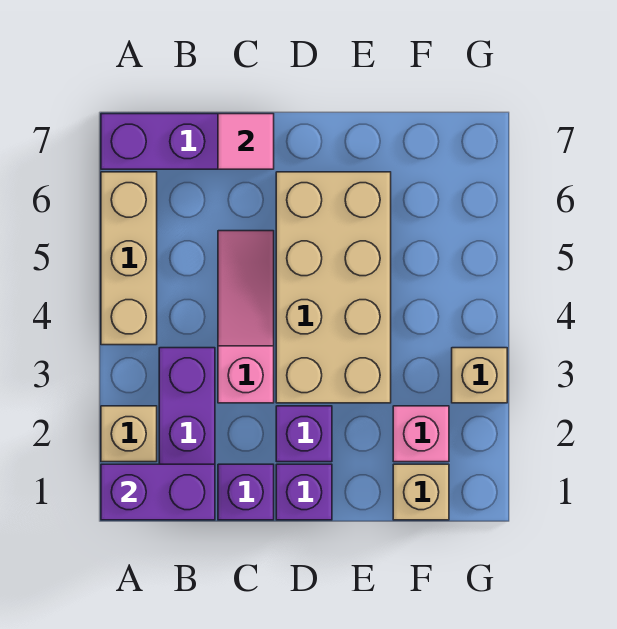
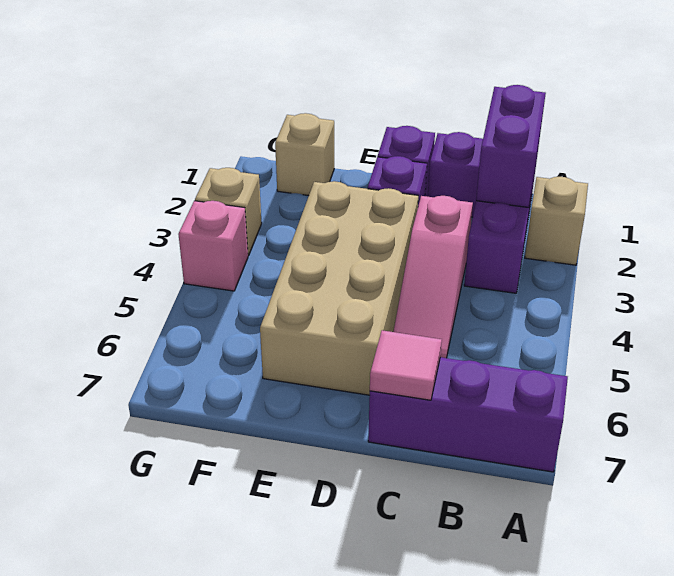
purple brick A1:B1 level 2 -> purple brick B1:B2 level 2
tan brick A4:A6 level 1 -> none
pink brick F2 level 1 -> pink brick G4 level 1

